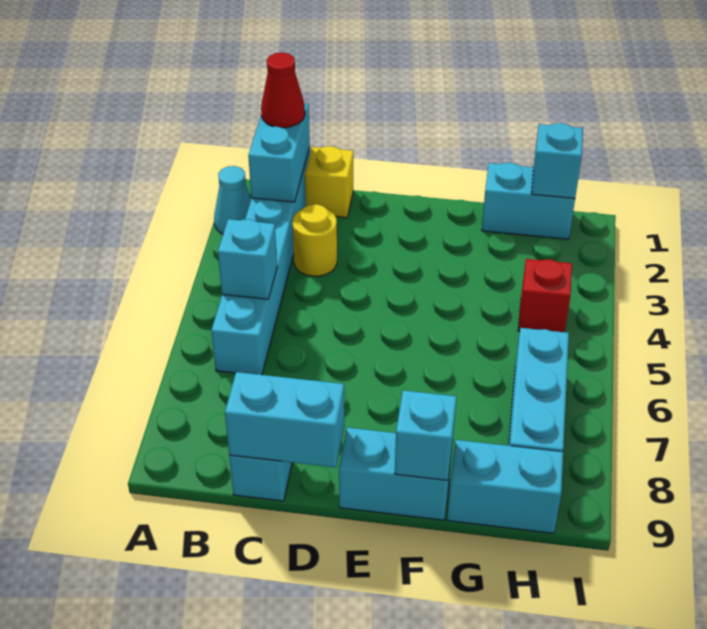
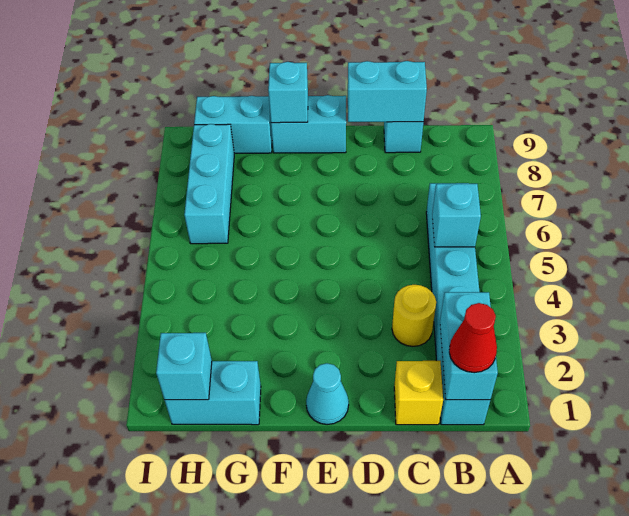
cyan cone A2 level 1 -> cyan cone E1 level 1
red brick H4 level 1 -> none

